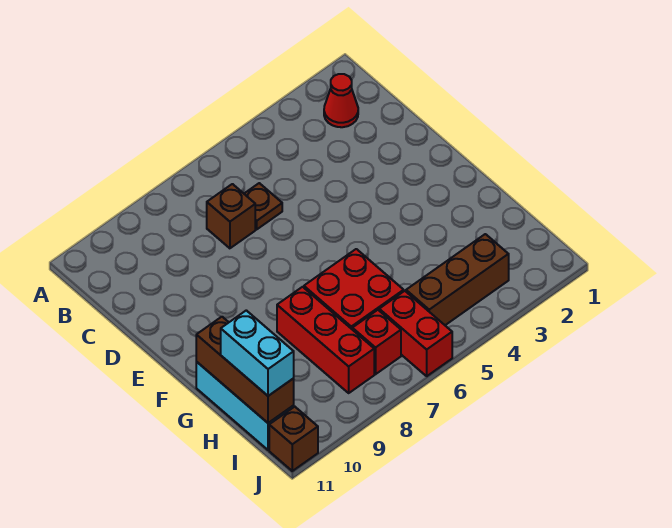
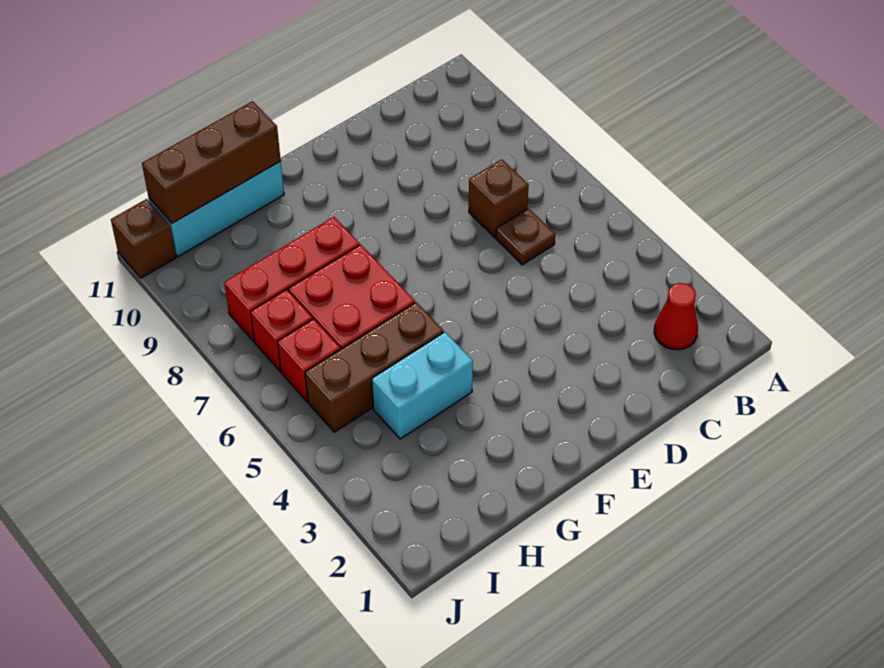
cyan brick H11:I11 level 3 -> cyan brick G4:H4 level 1
brown brick I3:I5 level 1 -> brown brick G5:I5 level 1
red brick I6:J6 level 1 -> red brick I6 level 1

